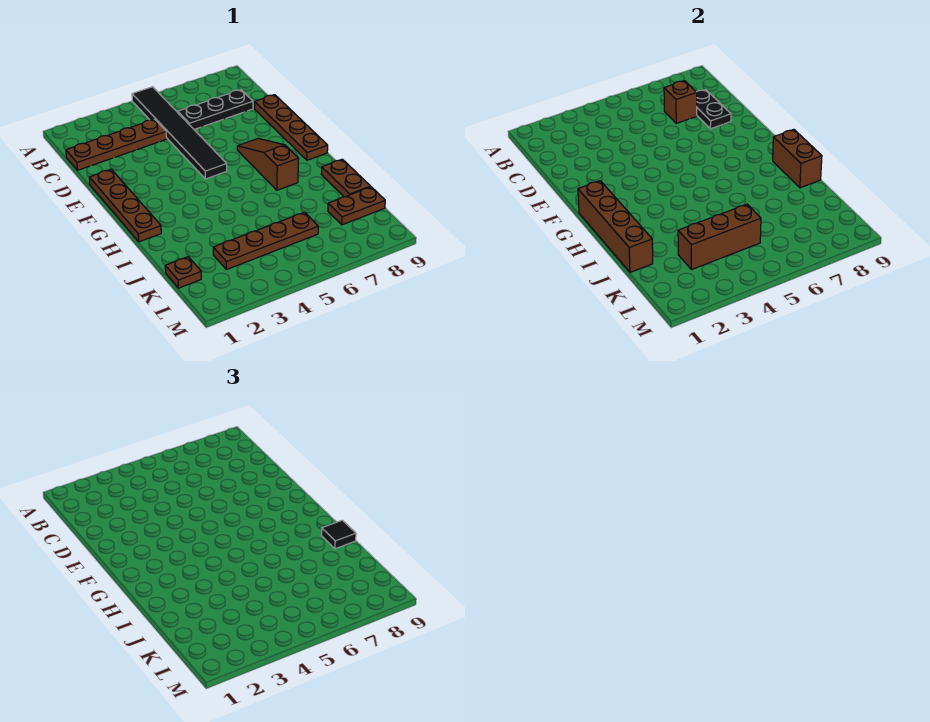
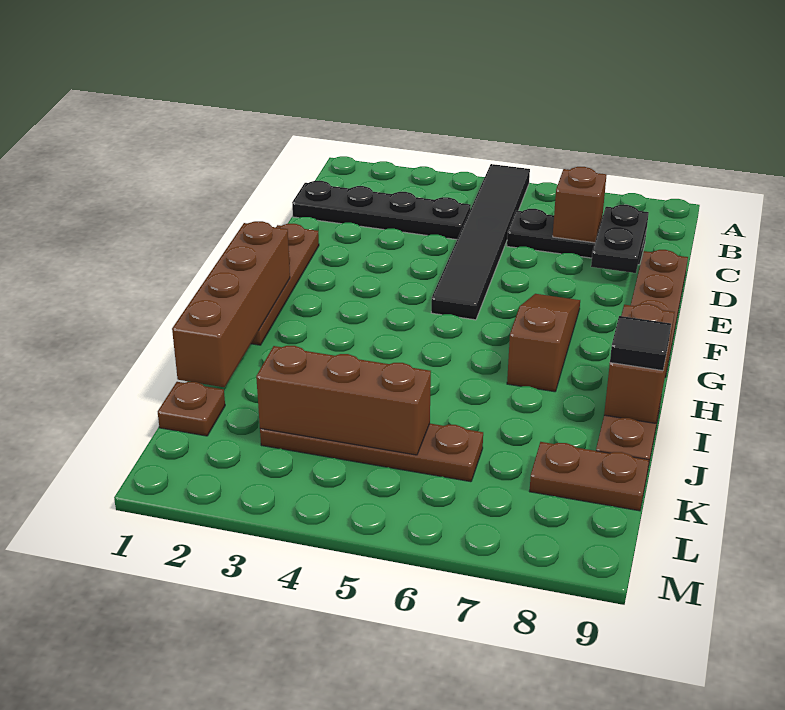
brown plate C1:C4 level 1 -> black plate C1:C4 level 1

